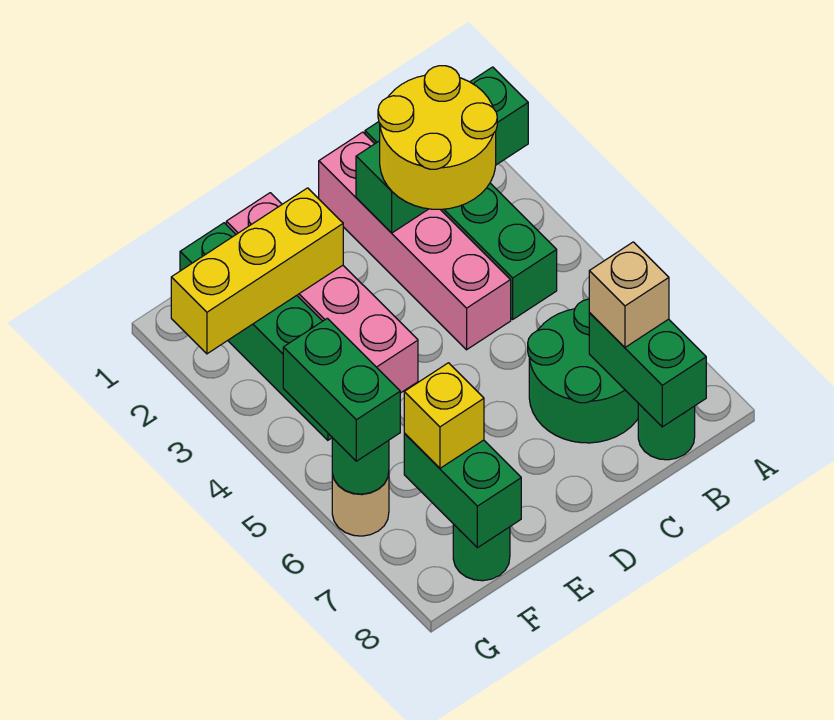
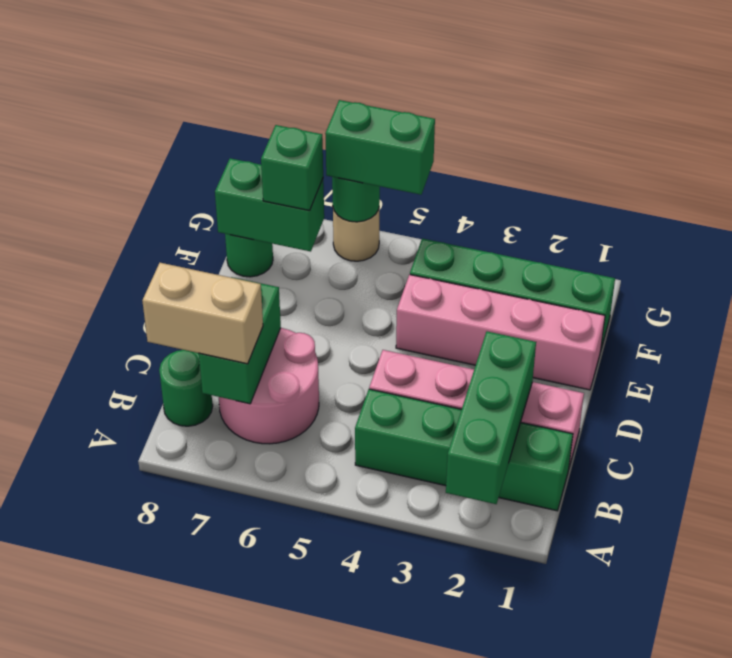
yellow round brick B2:C3 level 3 -> none
green round brick B6:C7 level 1 -> pink round brick B6:C7 level 1
green brick B7:B8 level 2 -> green brick B7:C7 level 2
tan brick B7 level 3 -> tan brick B7:B8 level 3
yellow brick E2:G2 level 2 -> none
yellow brick F7 level 3 -> green brick F7 level 3

